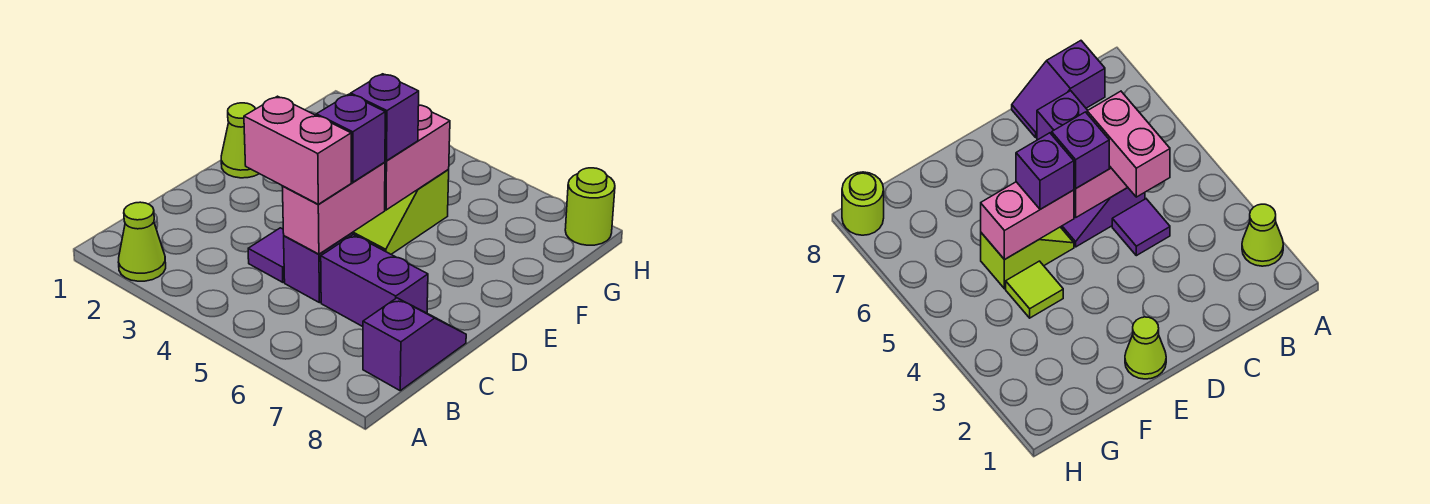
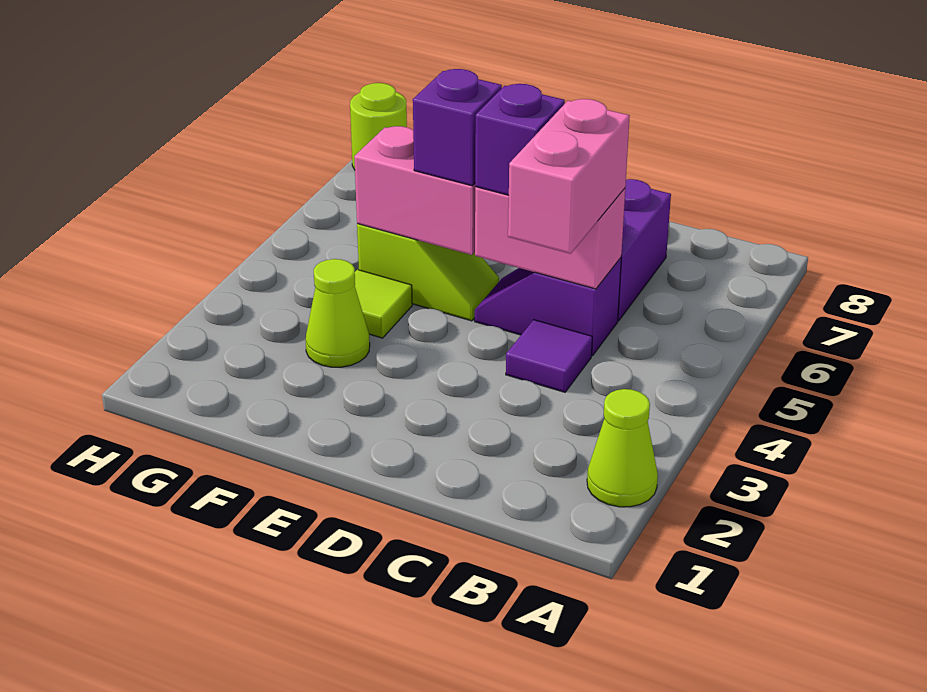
purple slope B8:C8 level 1 top B -> none
lime cone E1 level 1 -> lime cone F3 level 1

